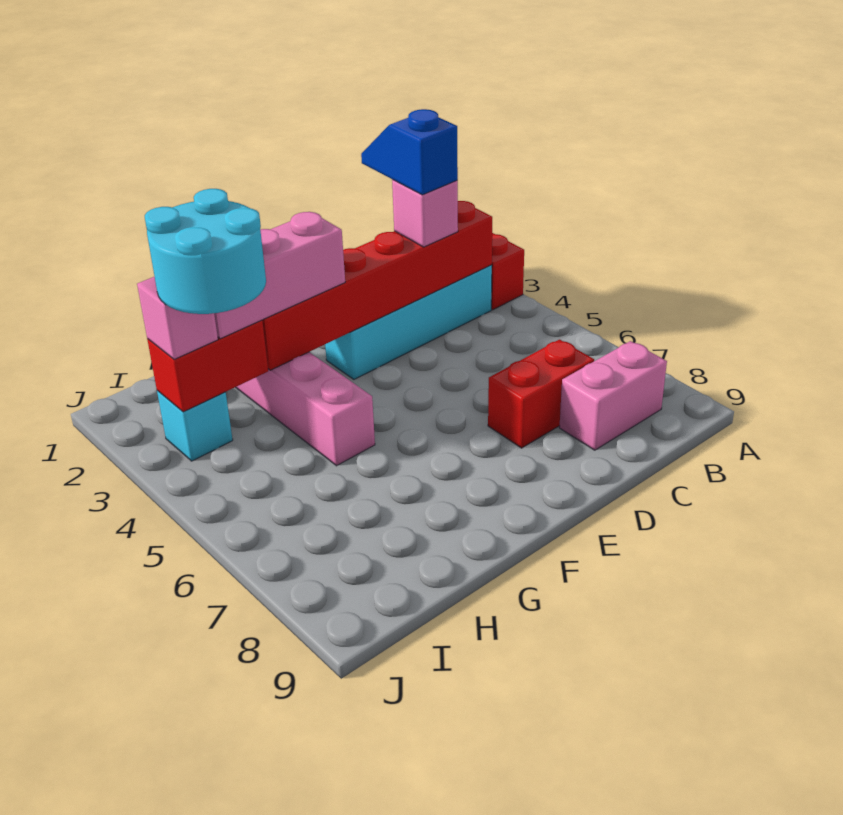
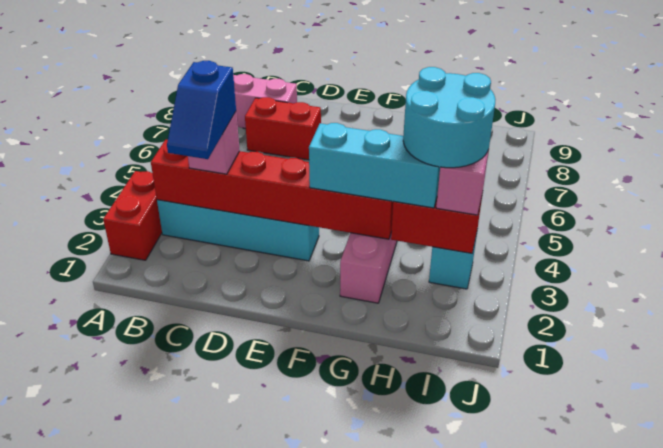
pink brick F3:H3 level 3 -> cyan brick F3:H3 level 3

